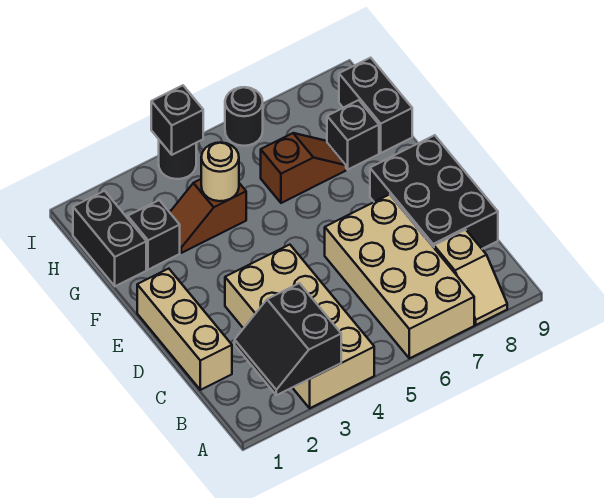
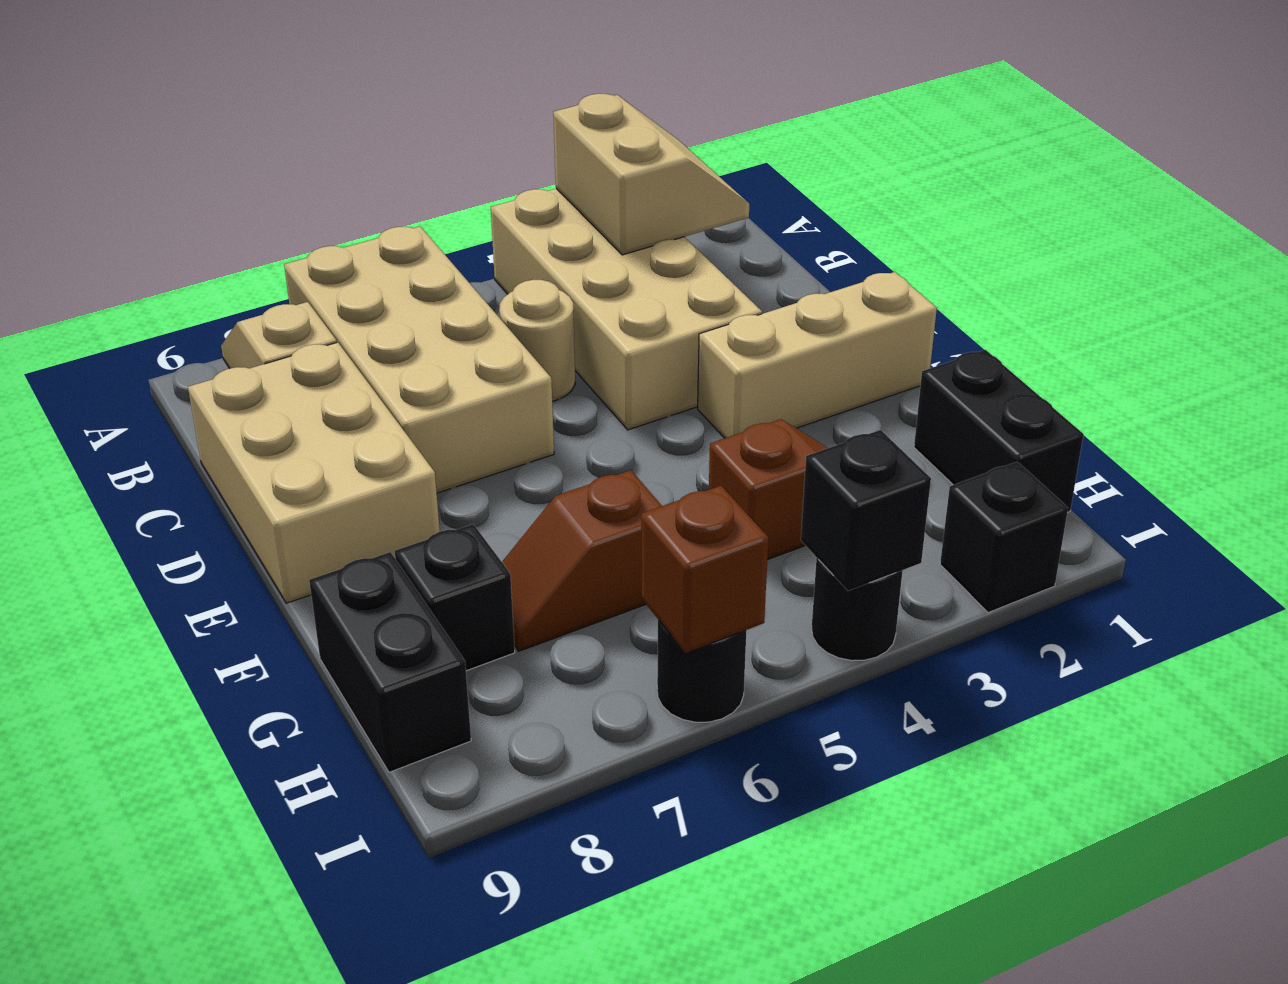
black slope A2:B3 level 2 top 3 -> tan slope A2:B3 level 2 top 3
tan brick C1:E1 level 1 -> tan brick E1:E3 level 1
black brick C8:E9 level 1 -> tan brick C8:E9 level 1
black brick G2 level 1 -> black brick I2 level 1
tan round brick G4 level 2 -> tan round brick C5 level 1
none -> brown brick I6 level 2

